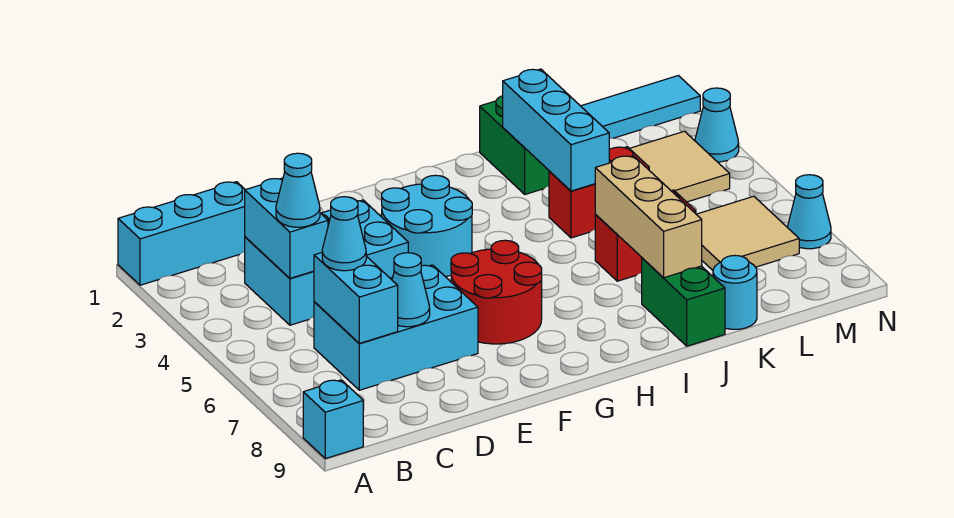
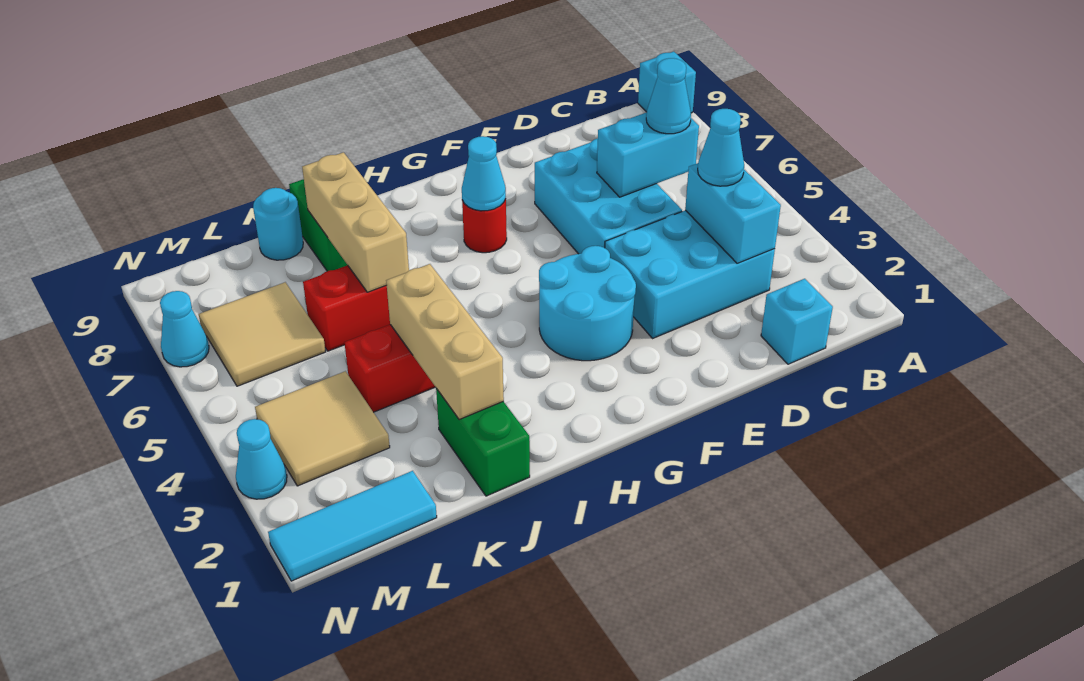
cyan brick A1:C1 level 1 -> cyan brick C1 level 1
cyan brick C6:E7 level 1 -> cyan brick D5:E7 level 1
cyan brick C6:C7 level 2 -> cyan brick C6:D6 level 2
cyan cone D7 level 2 -> cyan cone G7 level 2
red round brick F6:G7 level 1 -> red round brick G7 level 1
cyan brick J2:J4 level 2 -> tan brick J2:J4 level 2

